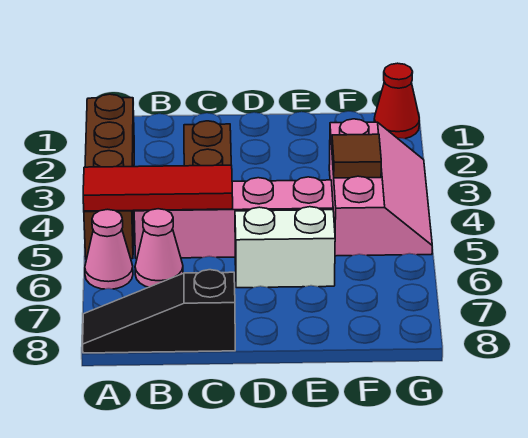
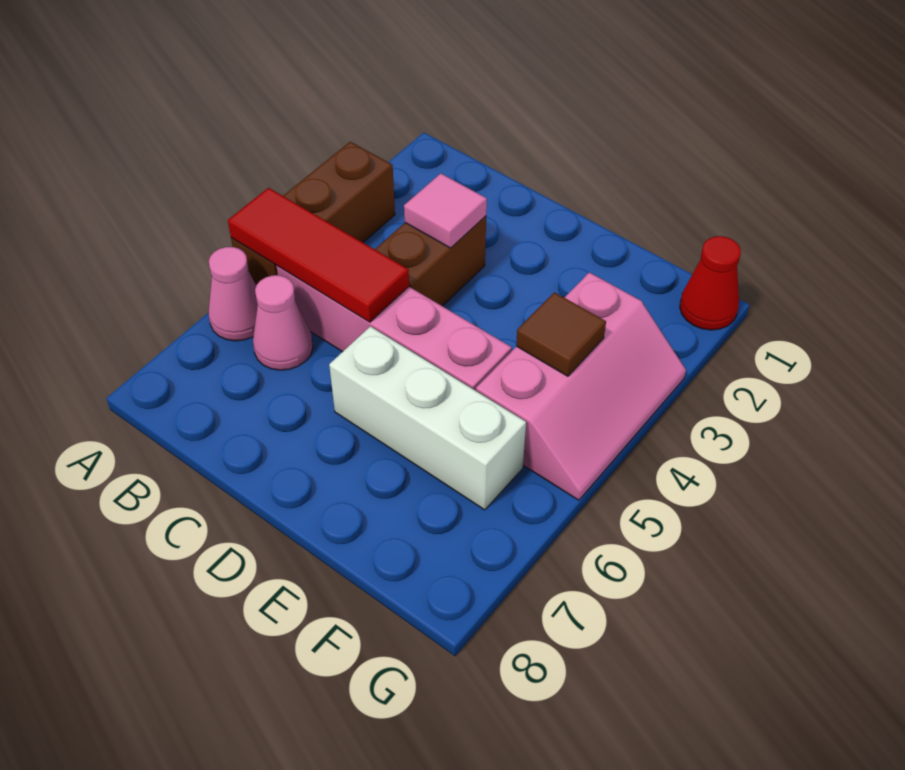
brown brick A2:A5 level 1 -> brown brick A3:A5 level 1
black slope A8:C8 level 1 top C -> none
none -> pink tile C3 level 2
white brick D6:E6 level 1 -> white brick D6:F6 level 1

